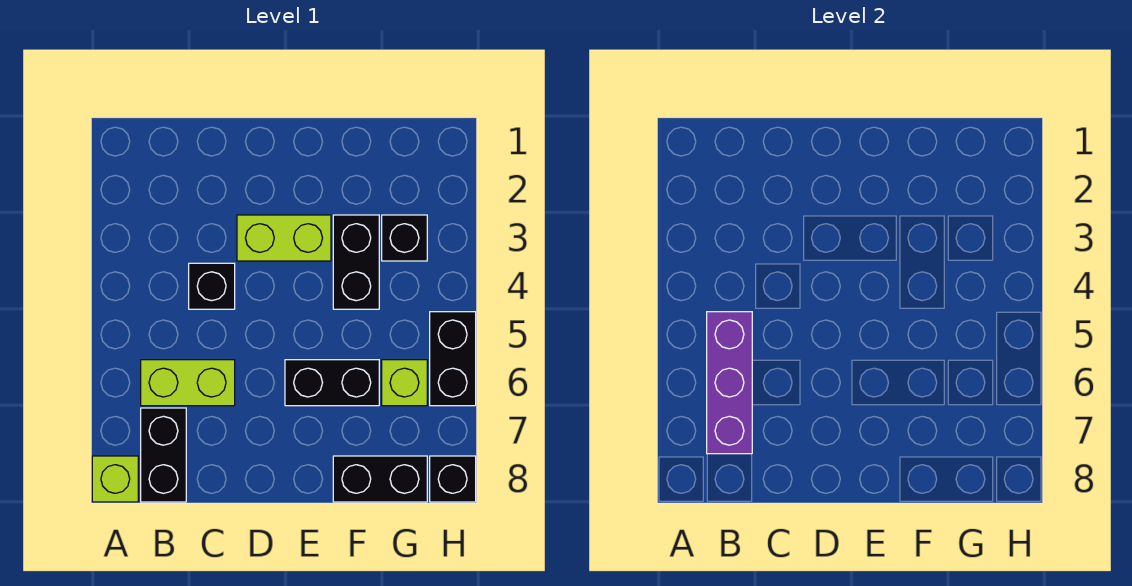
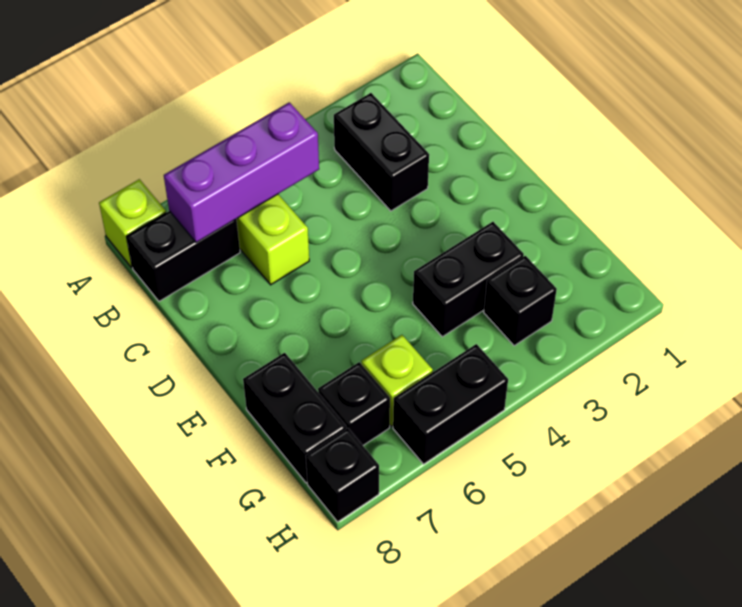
black brick C4 level 1 -> black brick G7 level 1
lime brick D3:E3 level 1 -> none
black brick E6:F6 level 1 -> black brick B3:C3 level 1

